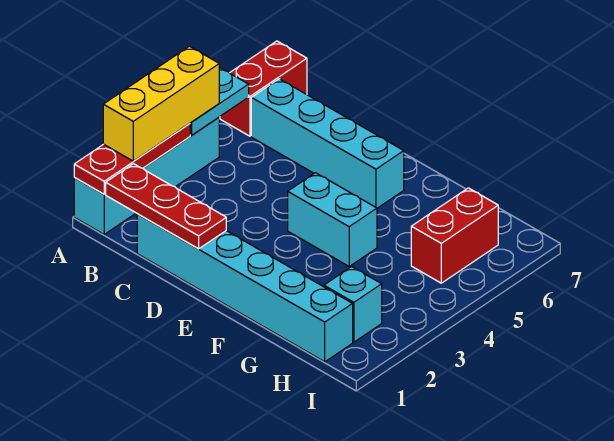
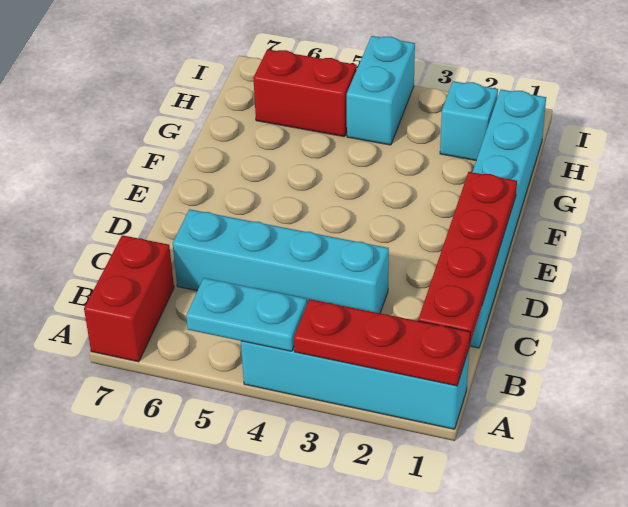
yellow brick A2:A4 level 3 -> none
red brick A6:A7 level 1 -> red brick A7:B7 level 1
red plate B1:D1 level 2 -> red plate B1:E1 level 2
cyan brick B6:E6 level 1 -> cyan brick C3:C6 level 1
cyan brick E4:F4 level 1 -> cyan brick H4:I4 level 1

